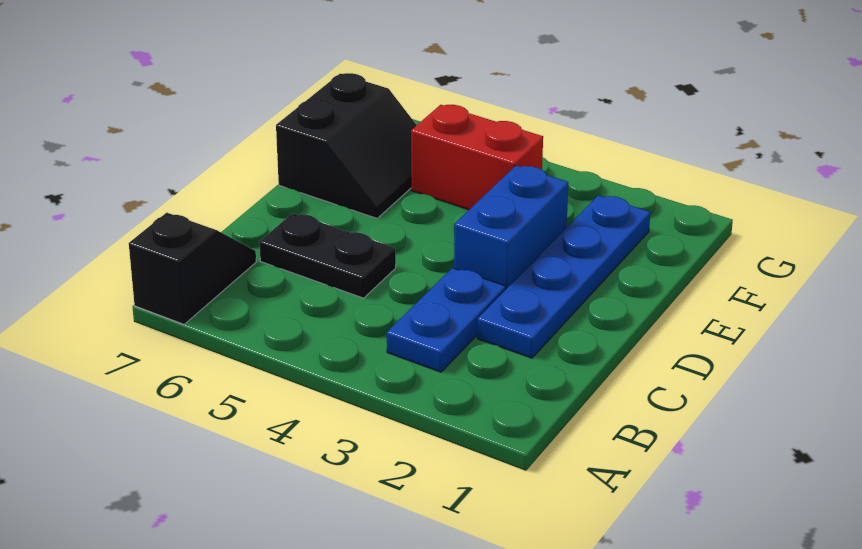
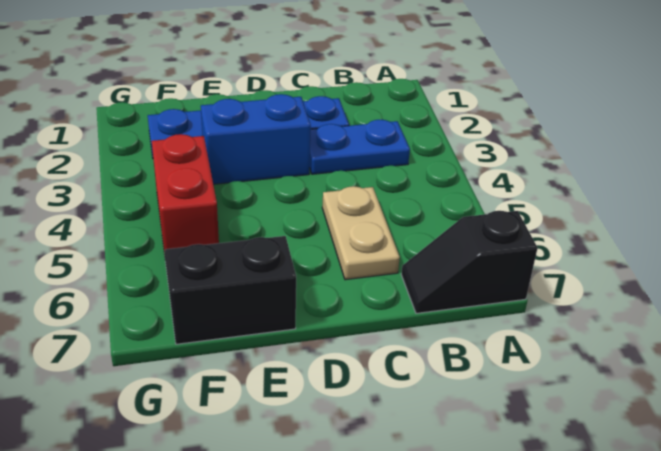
black plate C5:C6 level 1 -> tan plate C5:C6 level 1

